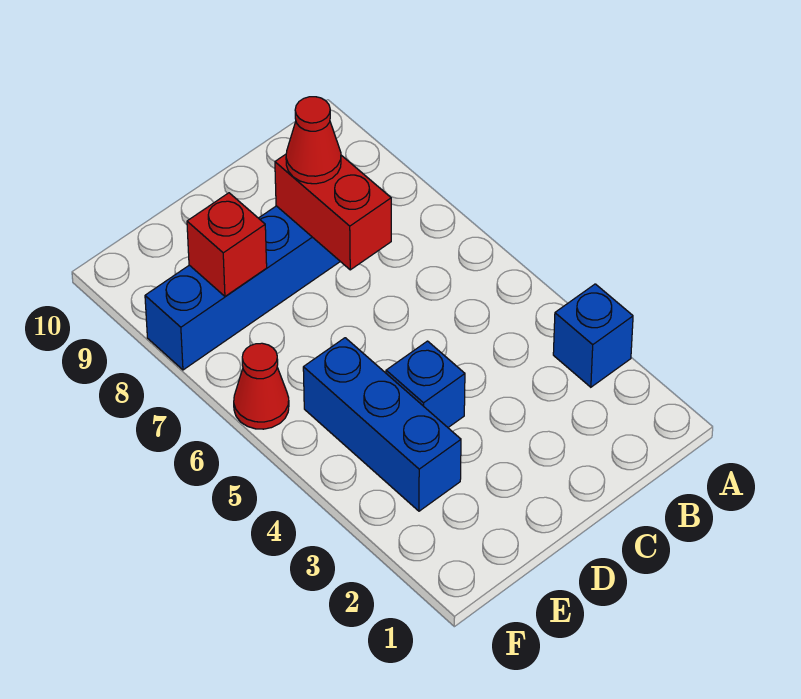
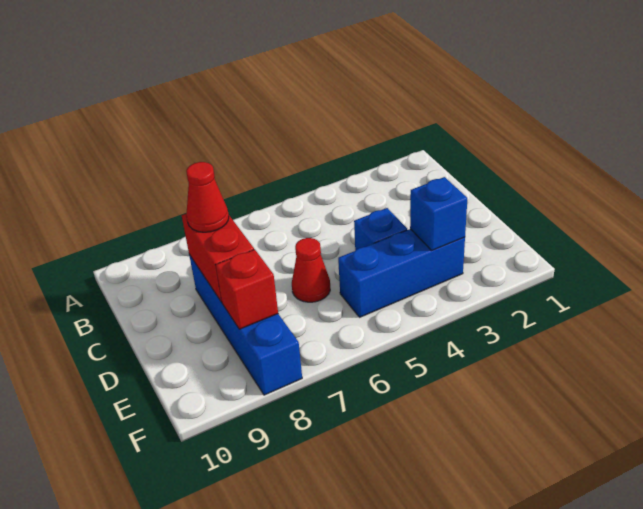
blue brick A3 level 1 -> blue brick E3 level 2
red brick C7:C8 level 2 -> red brick C8:D8 level 2
red cone F6 level 1 -> red cone D6 level 1

